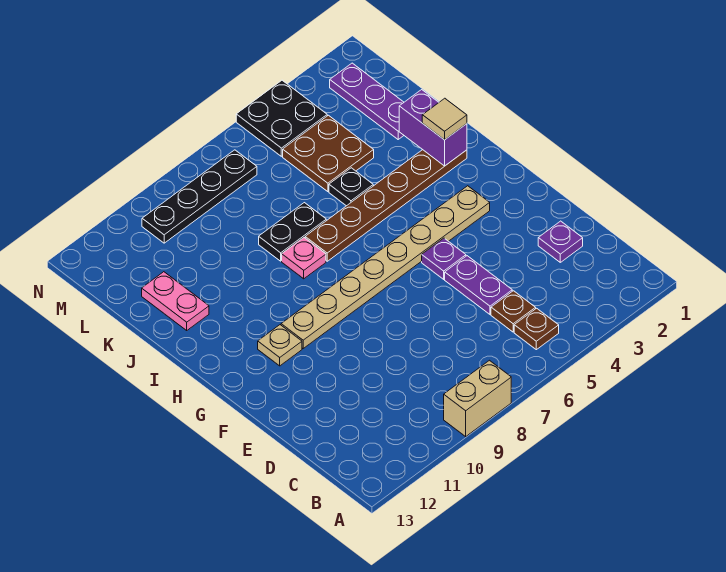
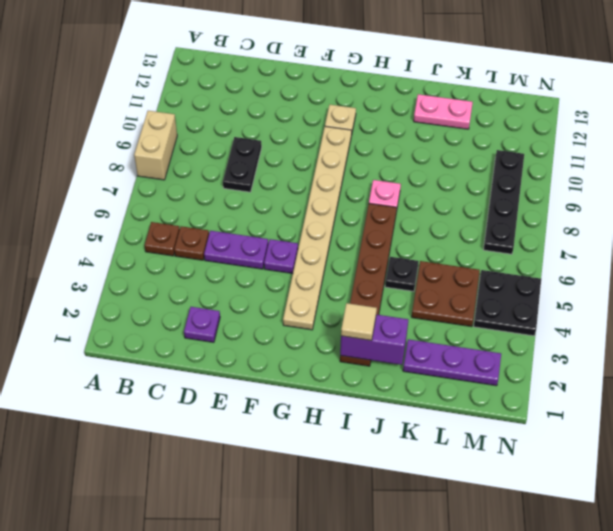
black plate J7:J8 level 1 -> black plate D8:D9 level 1

